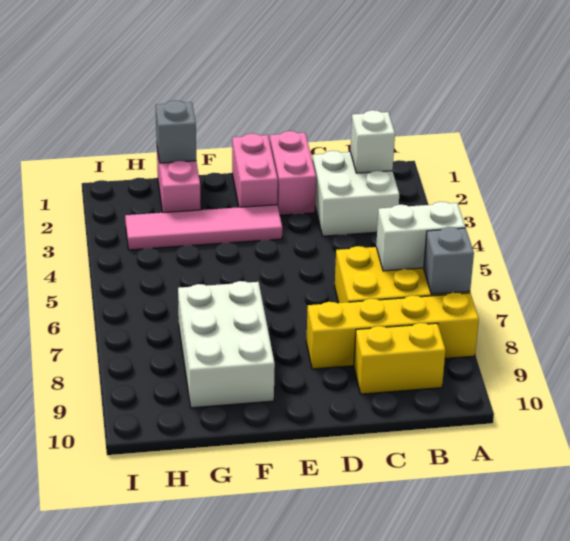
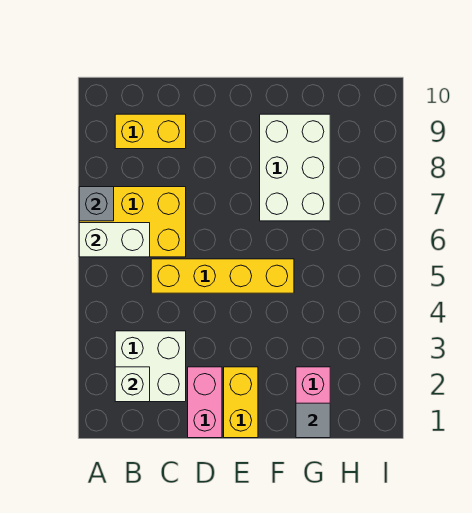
yellow brick A8:D8 level 1 -> yellow brick C5:F5 level 1
pink brick E1:E2 level 1 -> yellow brick E1:E2 level 1
pink tile E3:H3 level 1 -> none
grey brick G1 level 2 -> grey tile G1 level 2

